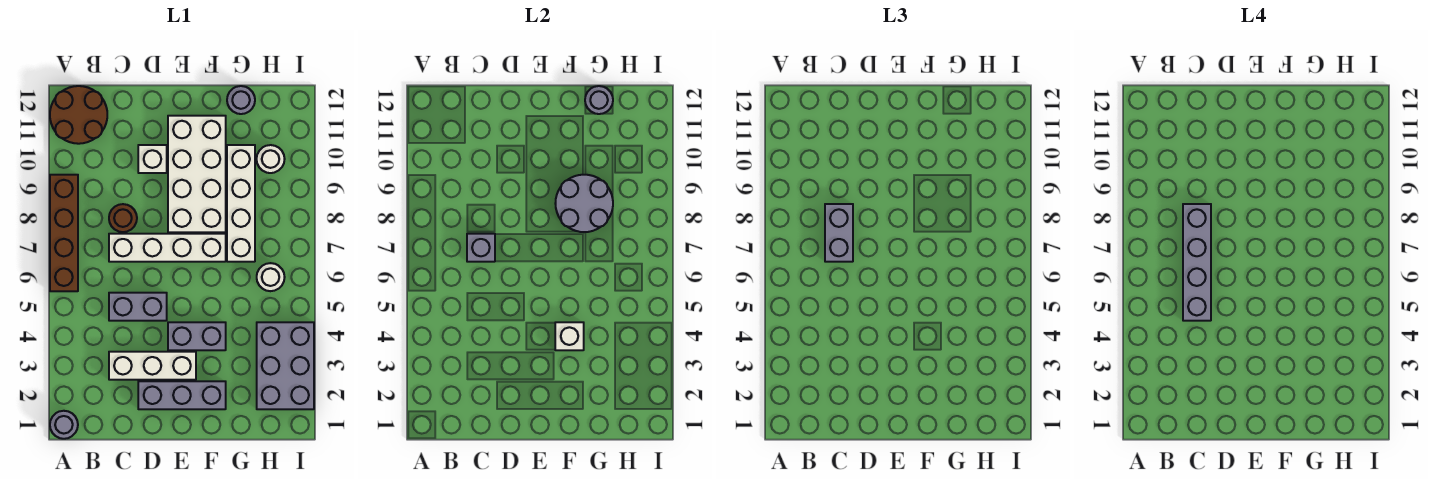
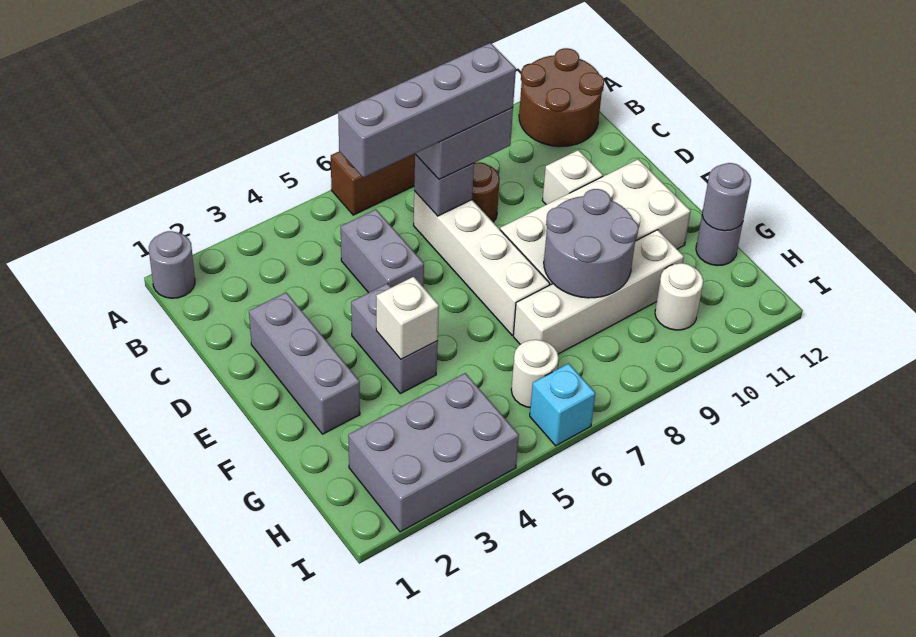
white brick C3:E3 level 1 -> none
none -> cyan brick I6 level 1

